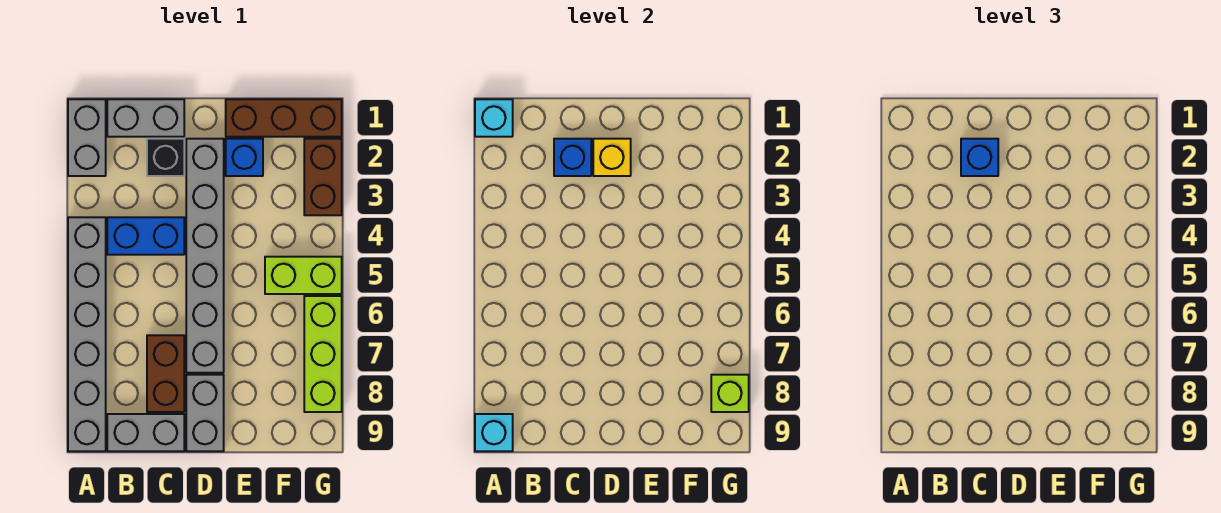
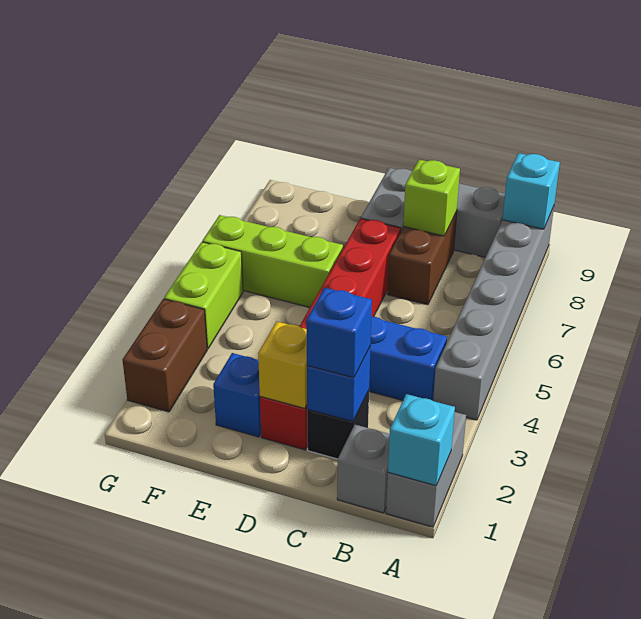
grey brick B1:C1 level 1 -> grey brick B1 level 1
grey brick D2:D7 level 1 -> red brick D2:D7 level 1
brown brick E1:G1 level 1 -> none
lime brick F5:G5 level 1 -> lime brick G4:G5 level 1
lime brick G6:G8 level 1 -> lime brick E6:G6 level 1
lime brick G8 level 2 -> lime brick C8 level 2

